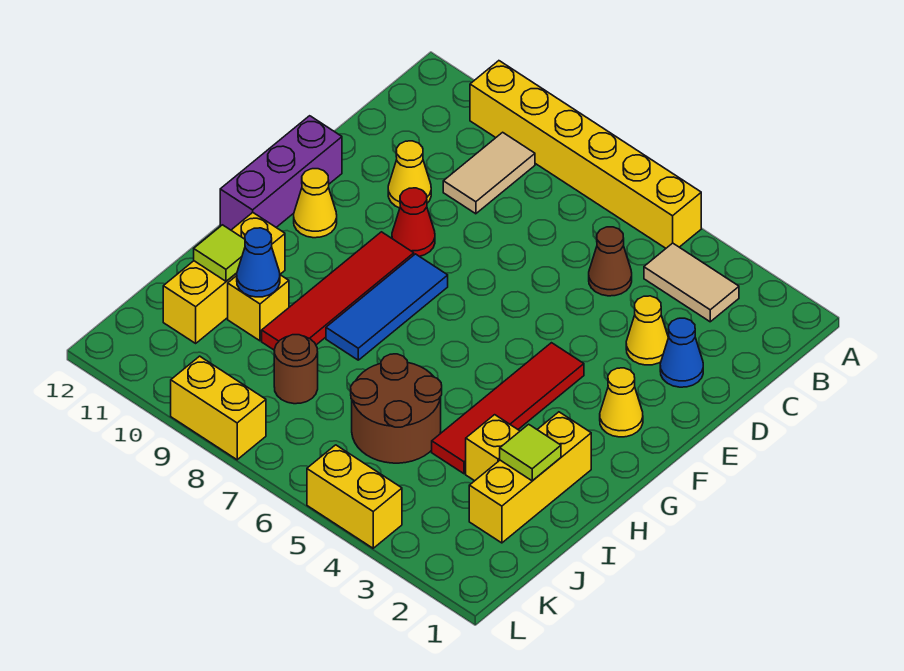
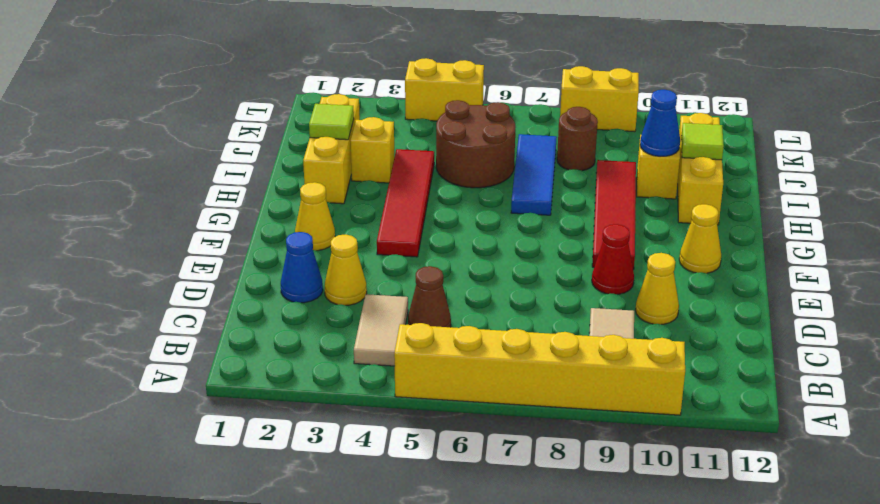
tan tile B3:B4 level 1 -> tan tile B4:C4 level 1
purple brick E12:G12 level 1 -> none
blue tile F8:H8 level 1 -> blue tile H7:J7 level 1

